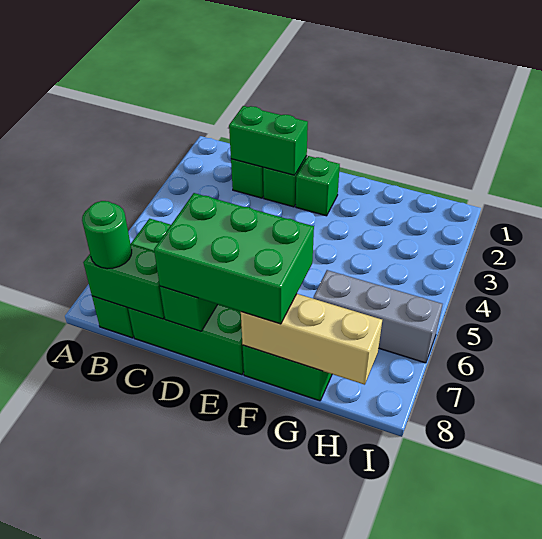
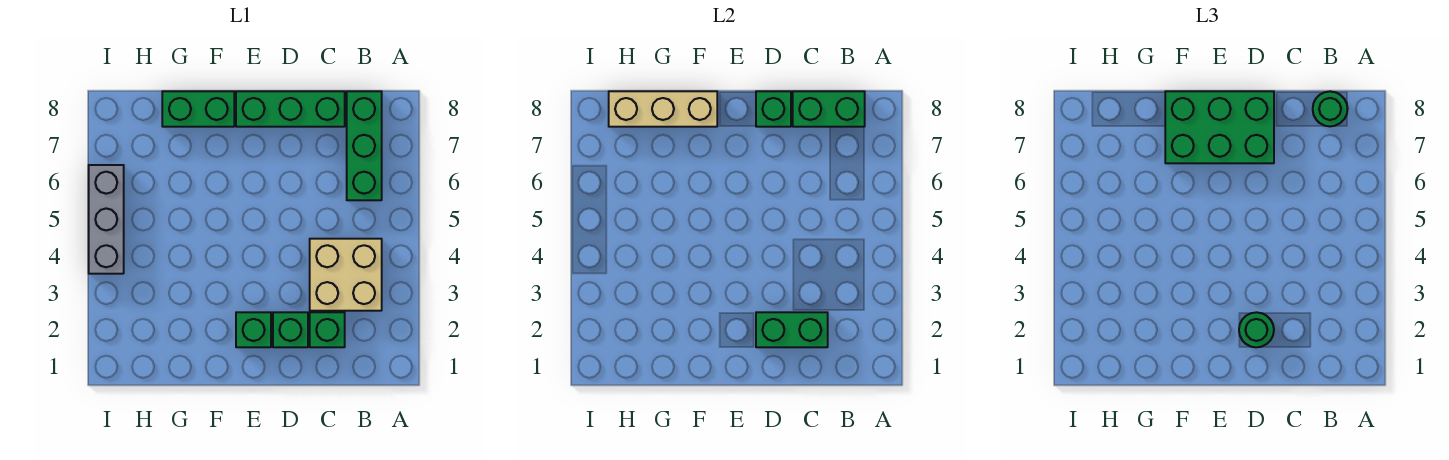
none -> tan brick B3:C4 level 1
none -> green round brick D2 level 3
grey brick G6:I6 level 1 -> grey brick I4:I6 level 1

